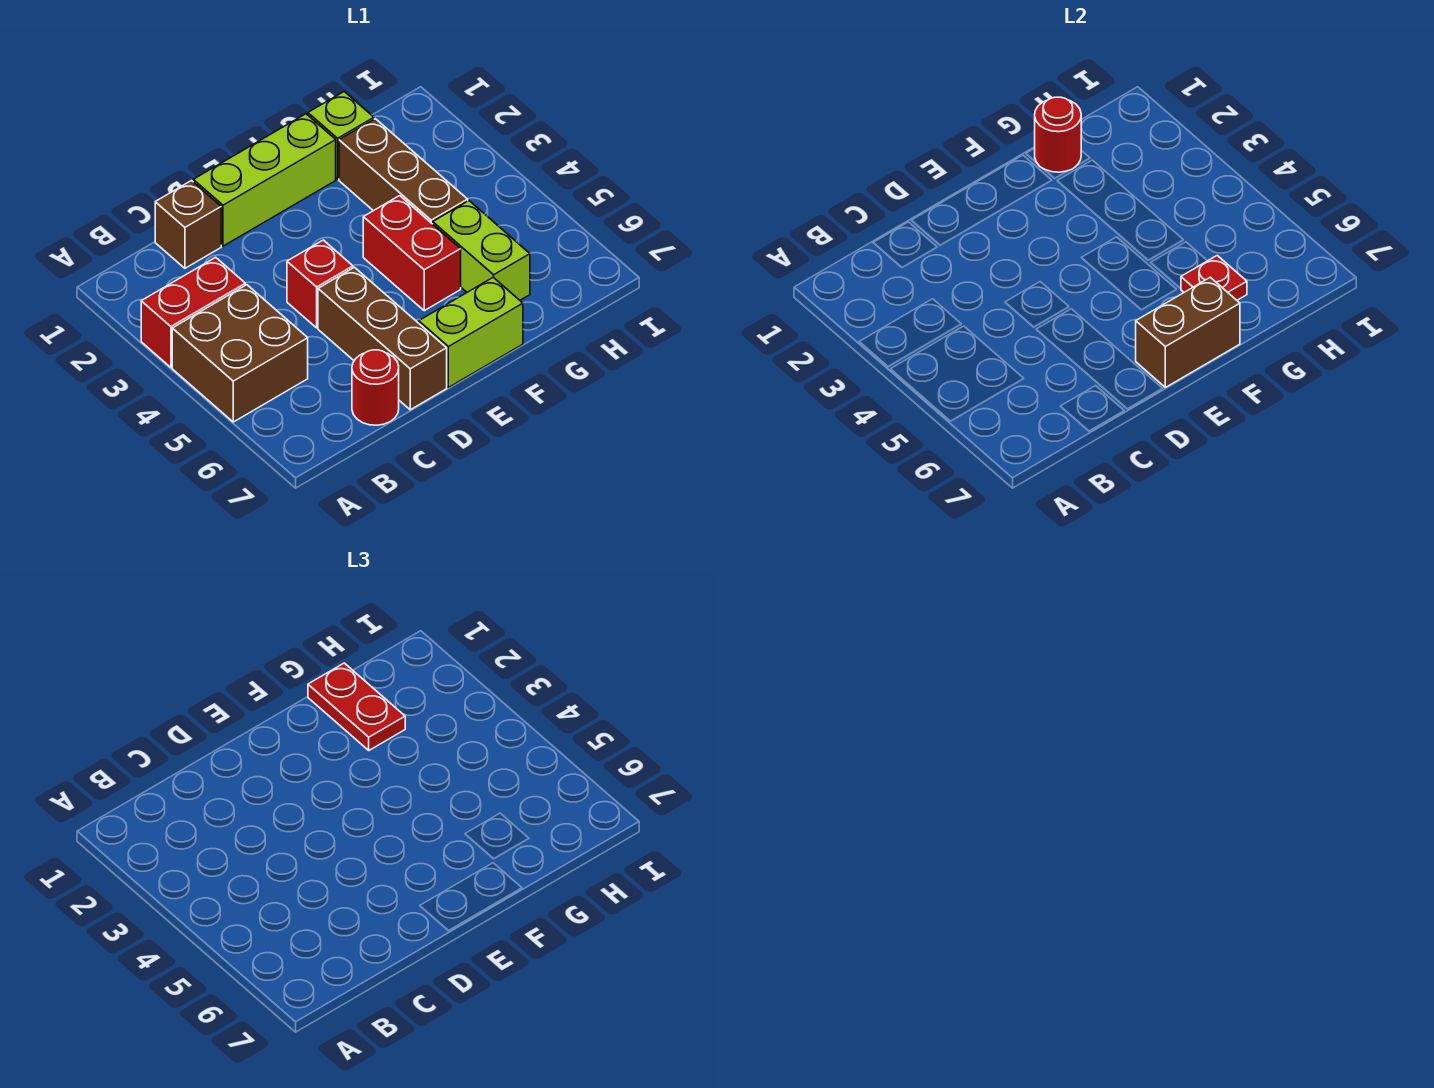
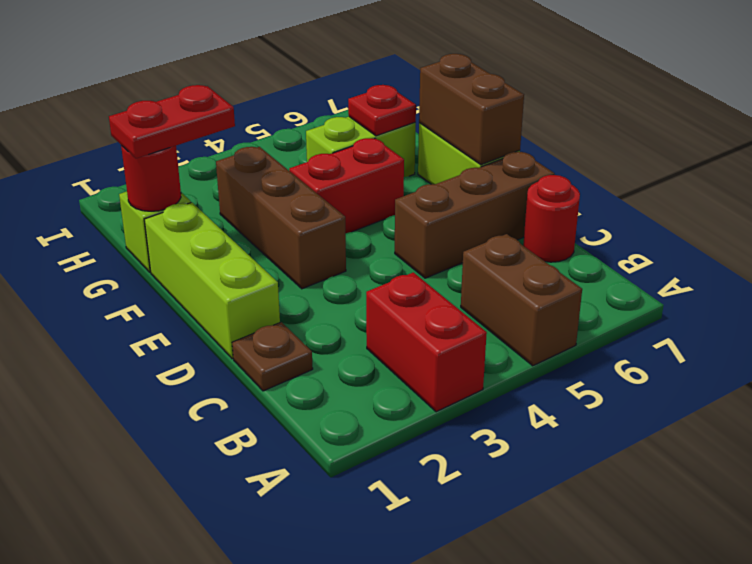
brown brick A4:B5 level 1 -> brown brick A5:B5 level 1
brown brick C1 level 1 -> brown plate C1 level 1
red brick D4 level 1 -> none
brown brick G2:G4 level 1 -> brown brick E3:G3 level 1

